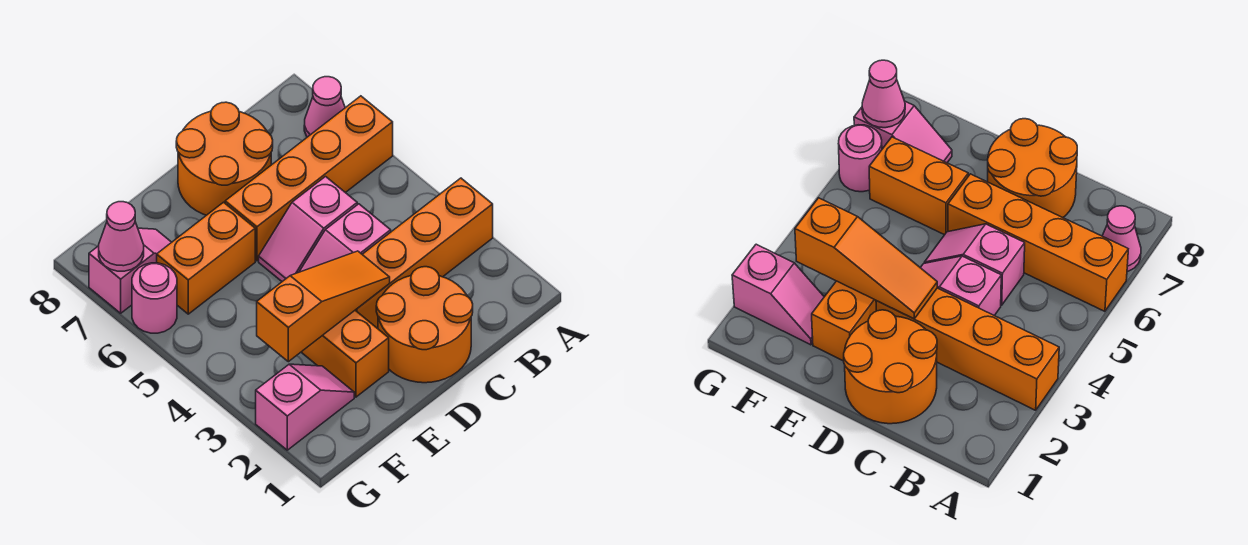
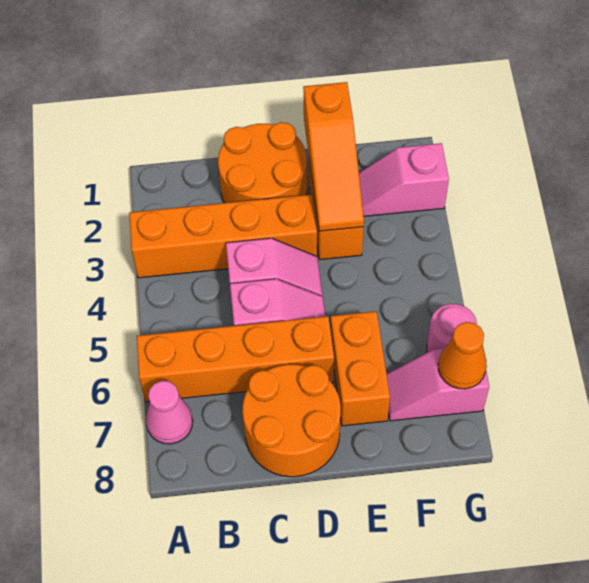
orange slope D3:F3 level 2 top F -> orange slope E1:E3 level 2 top 1
orange brick E6:F6 level 1 -> orange brick E6:E7 level 1
pink cone G7 level 2 -> orange cone G7 level 2

